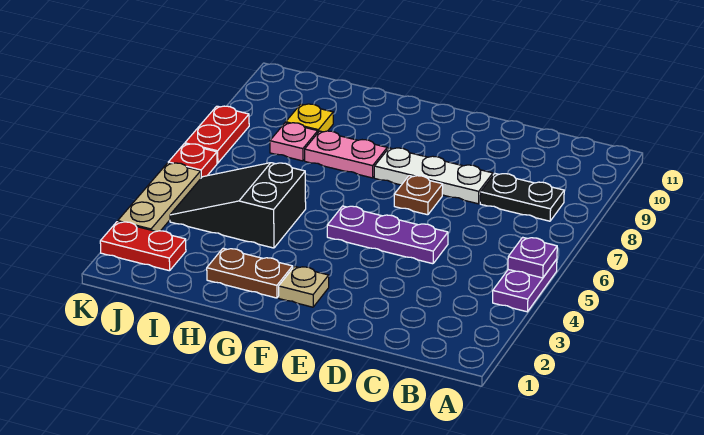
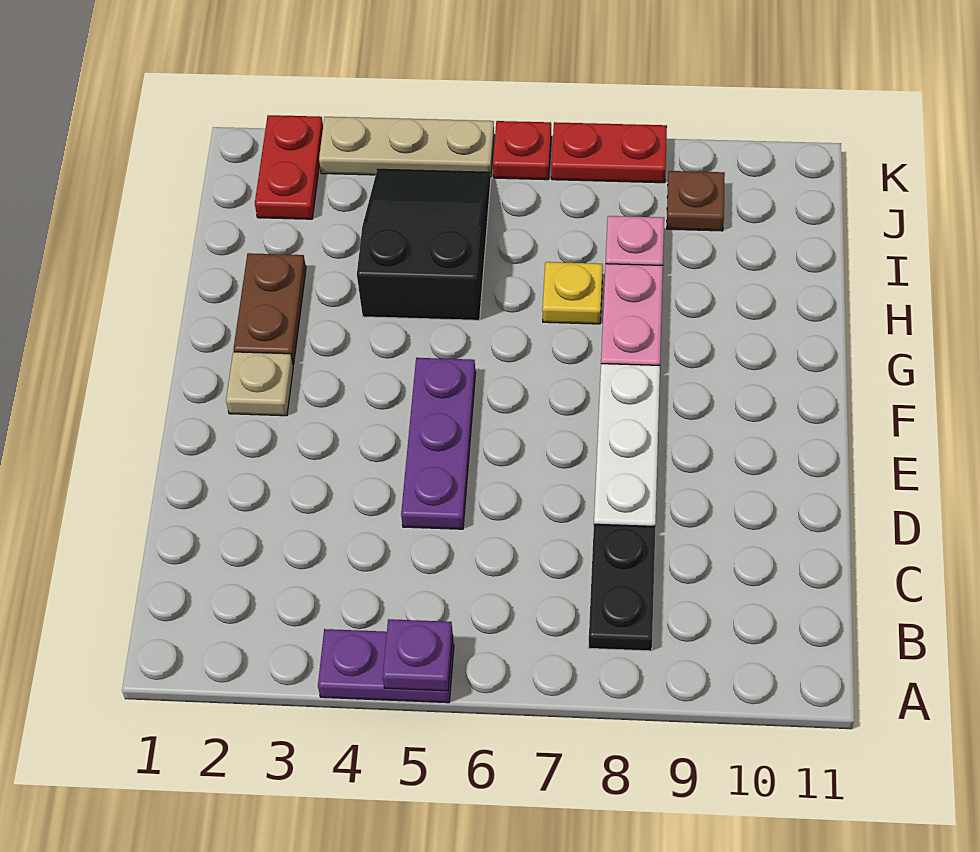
brown plate E7 level 1 -> brown plate J9 level 1
yellow plate I9 level 1 -> yellow plate H7 level 1

